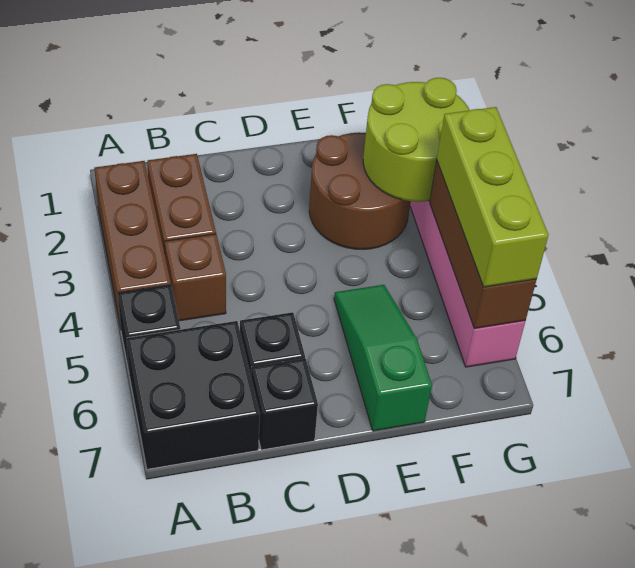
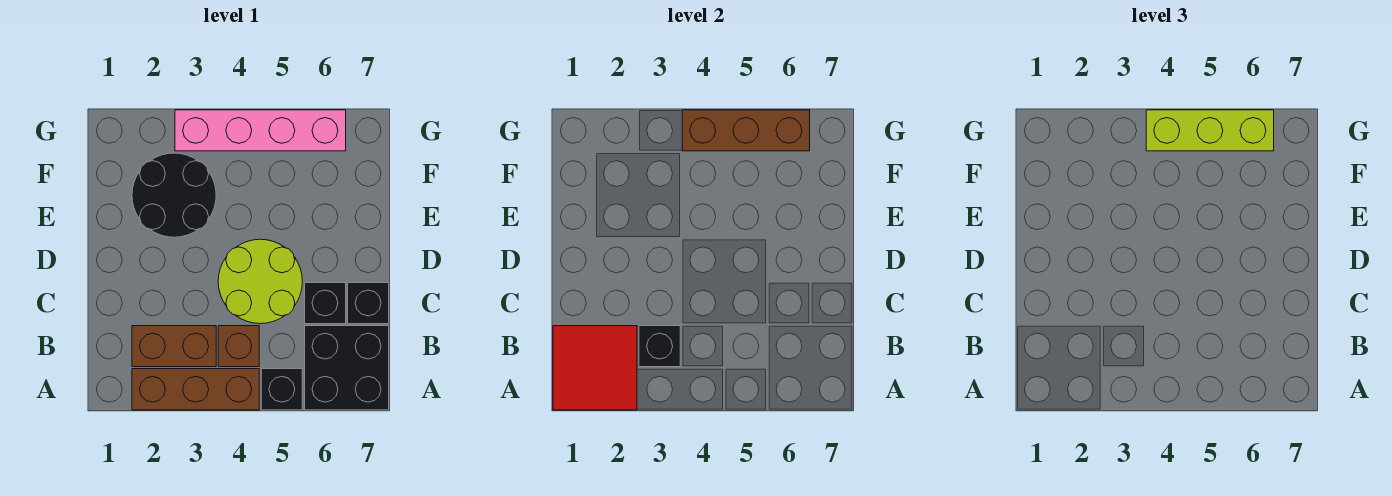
none -> red tile A1:B2 level 2
none -> black brick B3 level 2
brown round brick E2:F3 level 1 -> black round brick E2:F3 level 1
green slope E5:E7 level 1 top 7 -> none
lime round brick F2:G3 level 2 -> lime round brick C4:D5 level 1

